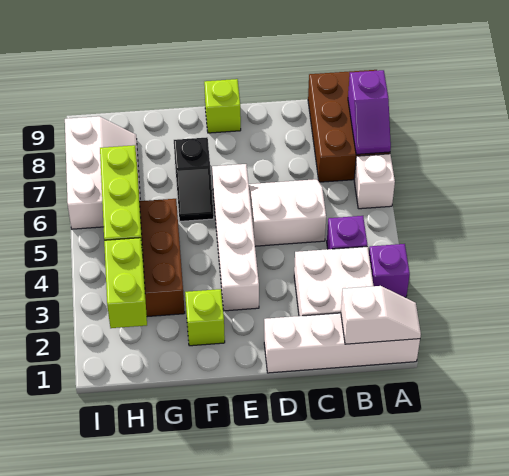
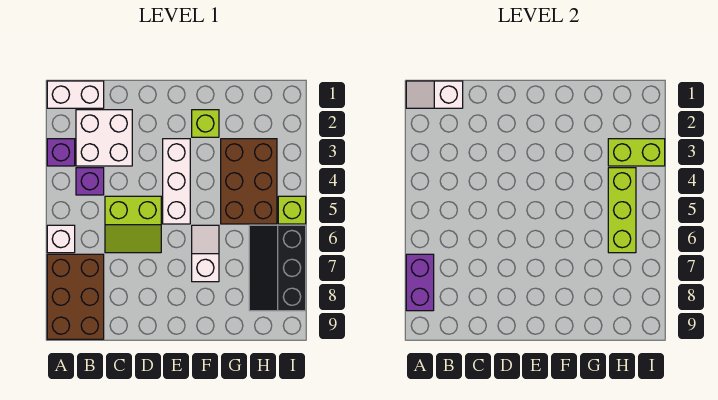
white brick A1:D1 level 1 -> white brick A1:B1 level 1
purple slope A7:A8 level 2 top 8 -> purple brick A7:A8 level 2
white slope C5:D6 level 1 top 5 -> lime slope C5:D6 level 1 top 5
white brick E3:E6 level 1 -> white brick E3:E5 level 1
lime brick E9 level 1 -> lime brick I5 level 1
black slope F6:F7 level 1 top 7 -> white slope F6:F7 level 1 top 7
lime brick H2:H3 level 2 -> lime brick H3:I3 level 2
white slope H6:I8 level 1 top I -> black slope H6:I8 level 1 top I

